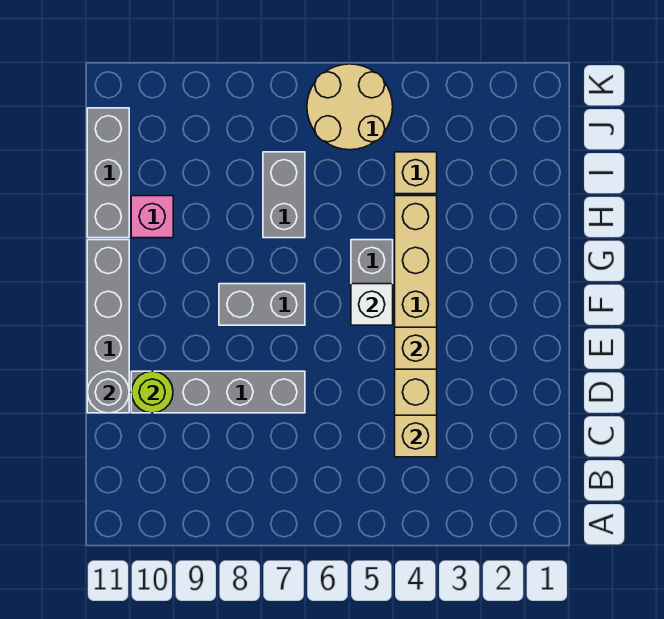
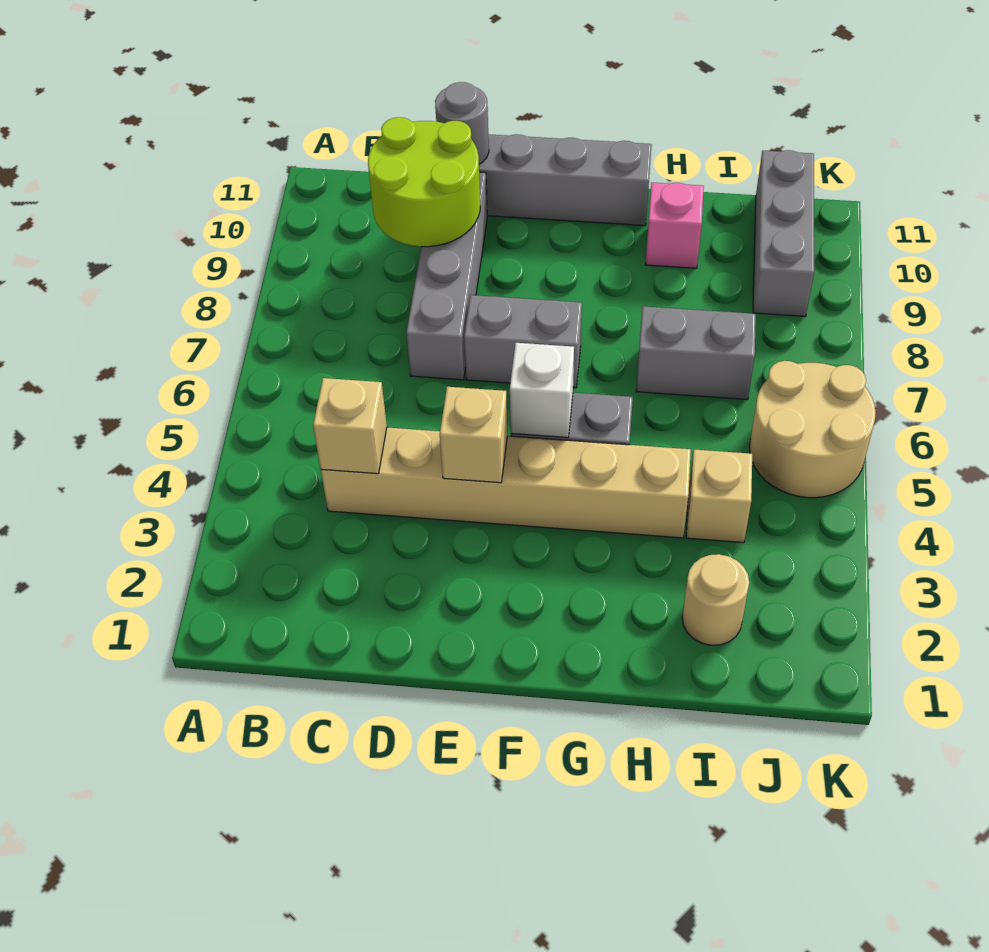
lime round brick D10 level 2 -> lime round brick C9:D10 level 2
grey brick F7:F8 level 1 -> grey brick E7:F7 level 1
grey brick H11:J11 level 1 -> grey brick J9:J11 level 1
none -> tan round brick I2 level 1

